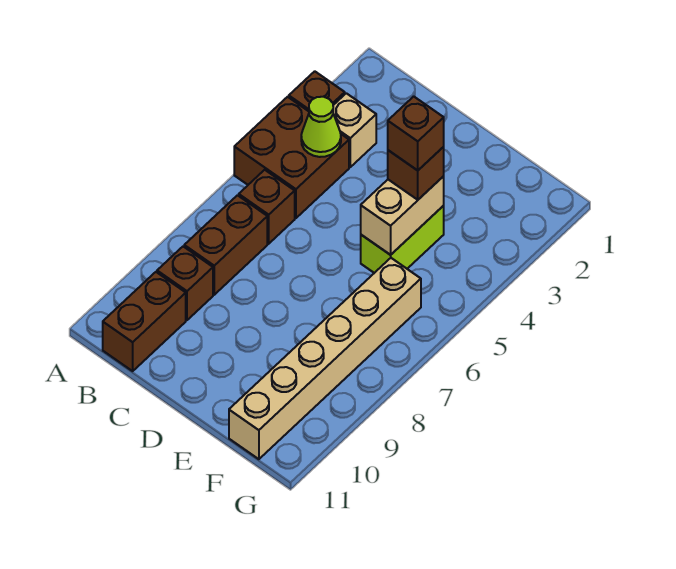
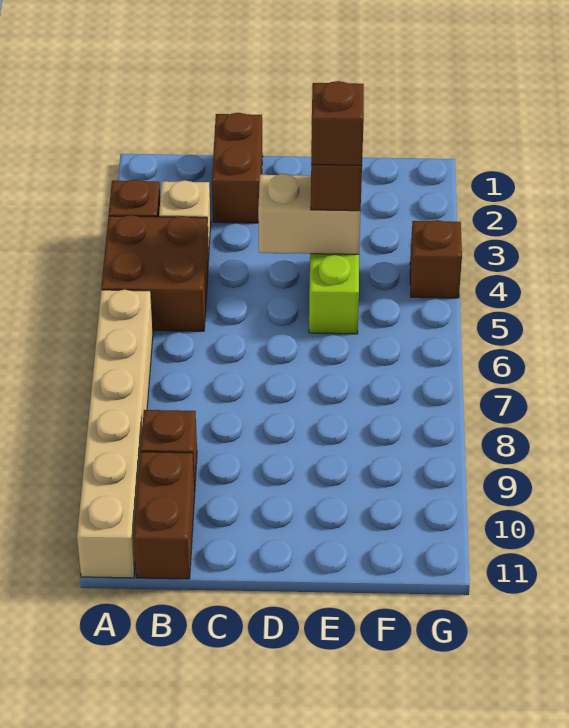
lime cone B4 level 2 -> none
brown brick B6 level 1 -> brown brick G4 level 1
brown brick B7:B8 level 1 -> brown brick C1:C2 level 1
tan brick E4:E5 level 2 -> tan brick D4:E4 level 2
tan brick F6:F11 level 1 -> tan brick A6:A11 level 1

